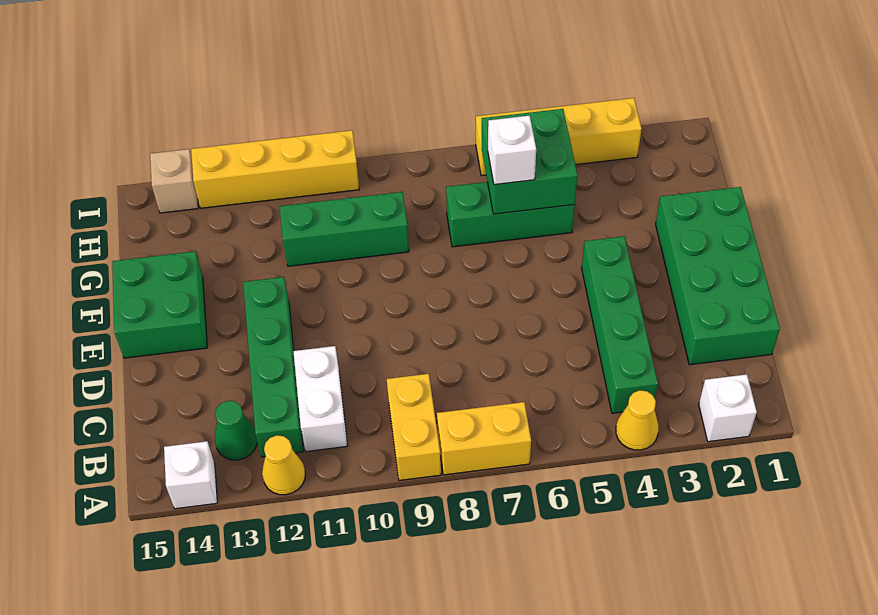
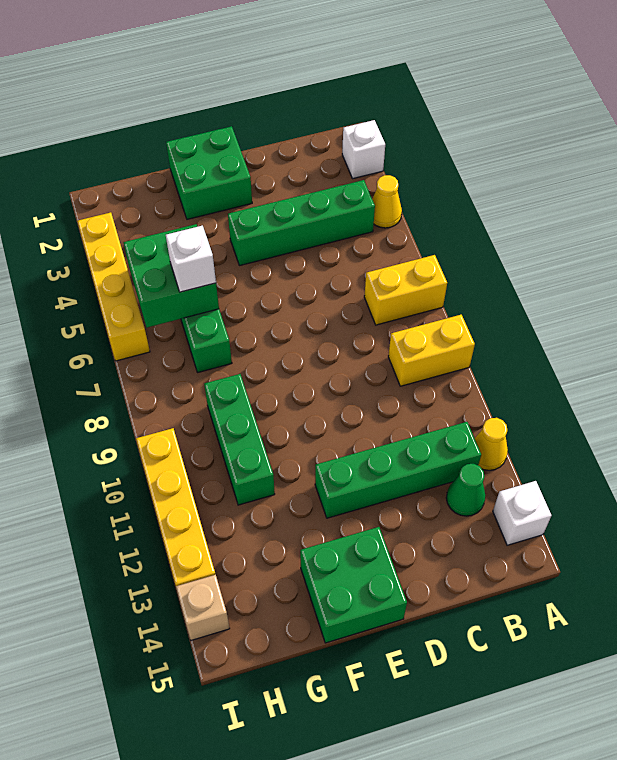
yellow brick A7:A8 level 1 -> yellow brick A7:B7 level 1
white brick B11:C11 level 1 -> none
green brick C1:F2 level 1 -> green brick E1:F2 level 1

